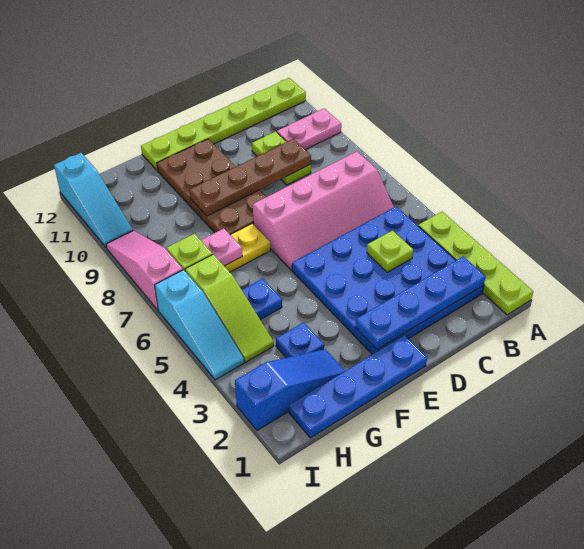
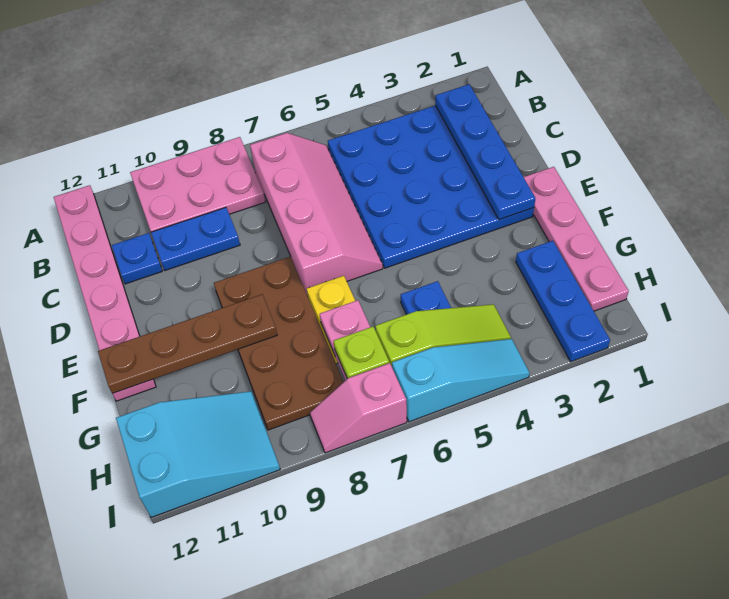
lime plate A1:A4 level 1 -> none
pink plate A10:B10 level 1 -> pink plate A8:B10 level 1
lime plate A12:F12 level 1 -> pink plate A12:F12 level 1
lime plate C4 level 2 -> none
lime plate C9:C10 level 1 -> blue plate C9:C10 level 1
brown plate C9:F9 level 2 -> brown plate F9:F12 level 2
blue plate E1:H1 level 1 -> pink plate E1:H1 level 1
brown plate E8:F11 level 1 -> brown plate E8:H9 level 1
blue slope G2:I2 level 1 top I -> blue plate G2:I2 level 1
blue plate G3 level 1 -> blue plate C11 level 1
pink slope I7:I9 level 1 top 7 -> pink slope I7:I8 level 1 top 7
cyan slope I10:I12 level 1 top 12 -> cyan slope H10:I12 level 1 top 12

